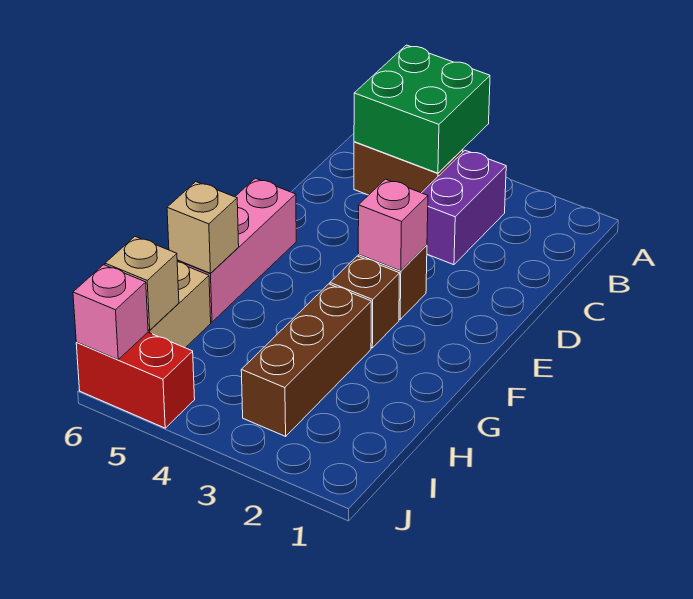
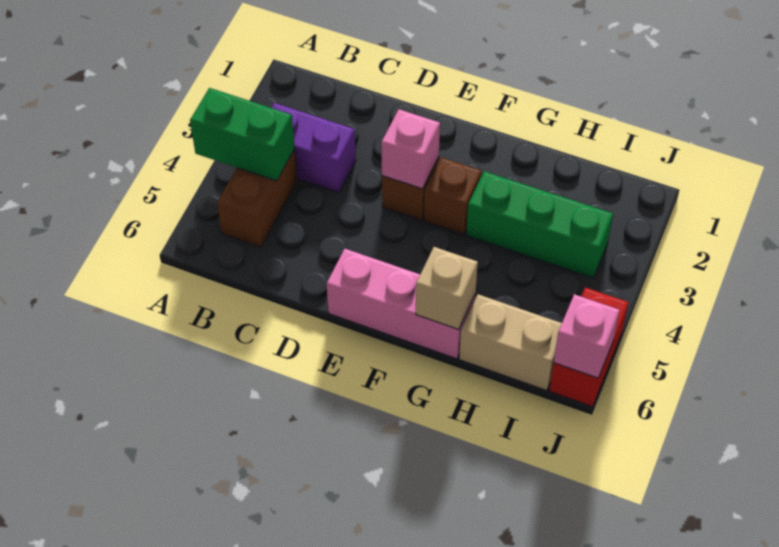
green brick A4:B5 level 2 -> green brick A4:B4 level 2
brown brick G3:I3 level 1 -> green brick G3:I3 level 1
tan brick I6 level 2 -> none

